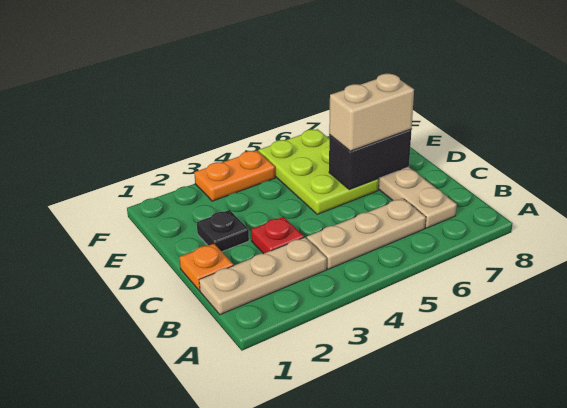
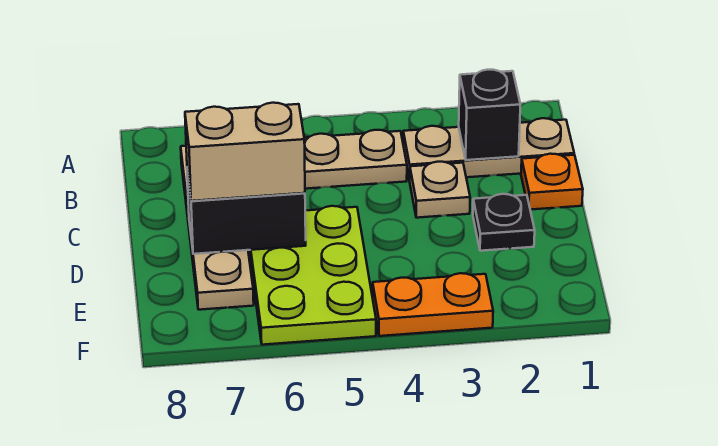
none -> black brick B2 level 2
red plate C3 level 1 -> tan plate C3 level 1

